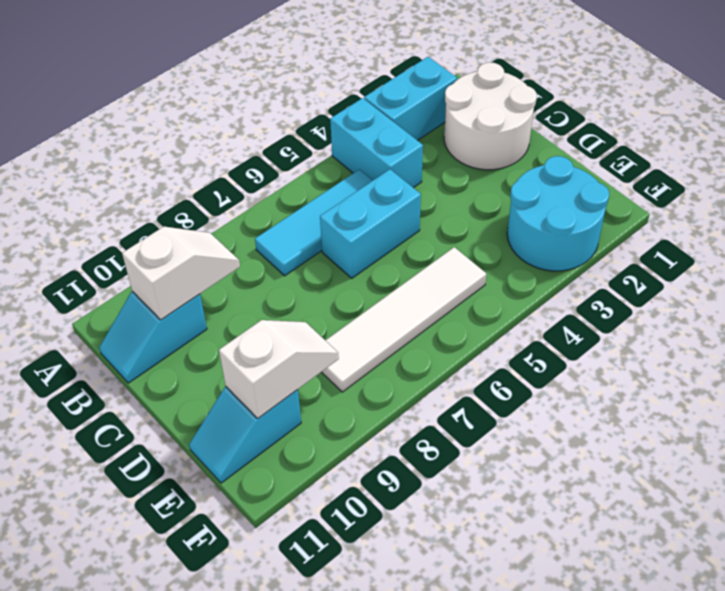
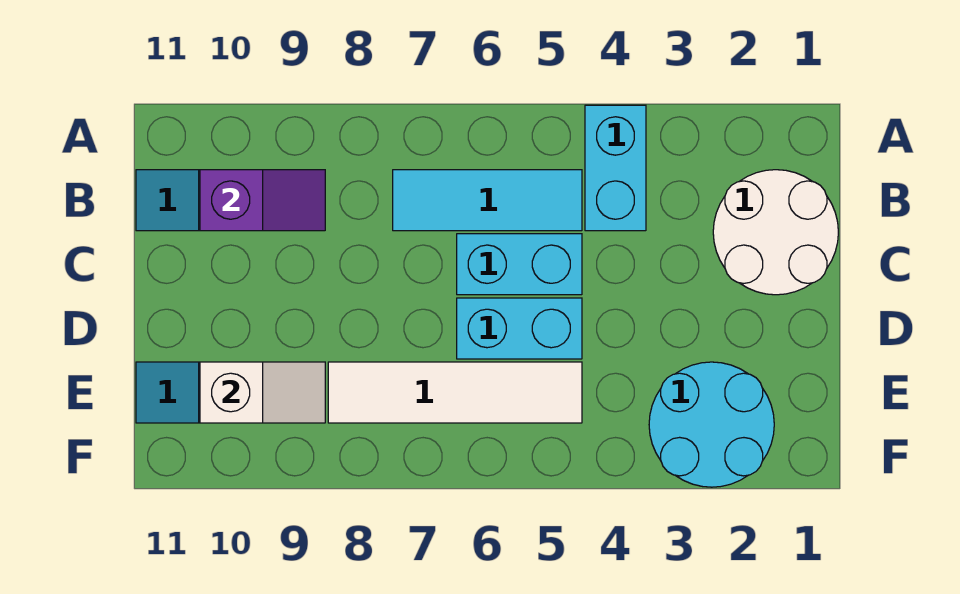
cyan brick A2:A3 level 1 -> cyan brick D5:D6 level 1
white slope B9:B10 level 2 top 10 -> purple slope B9:B10 level 2 top 10

